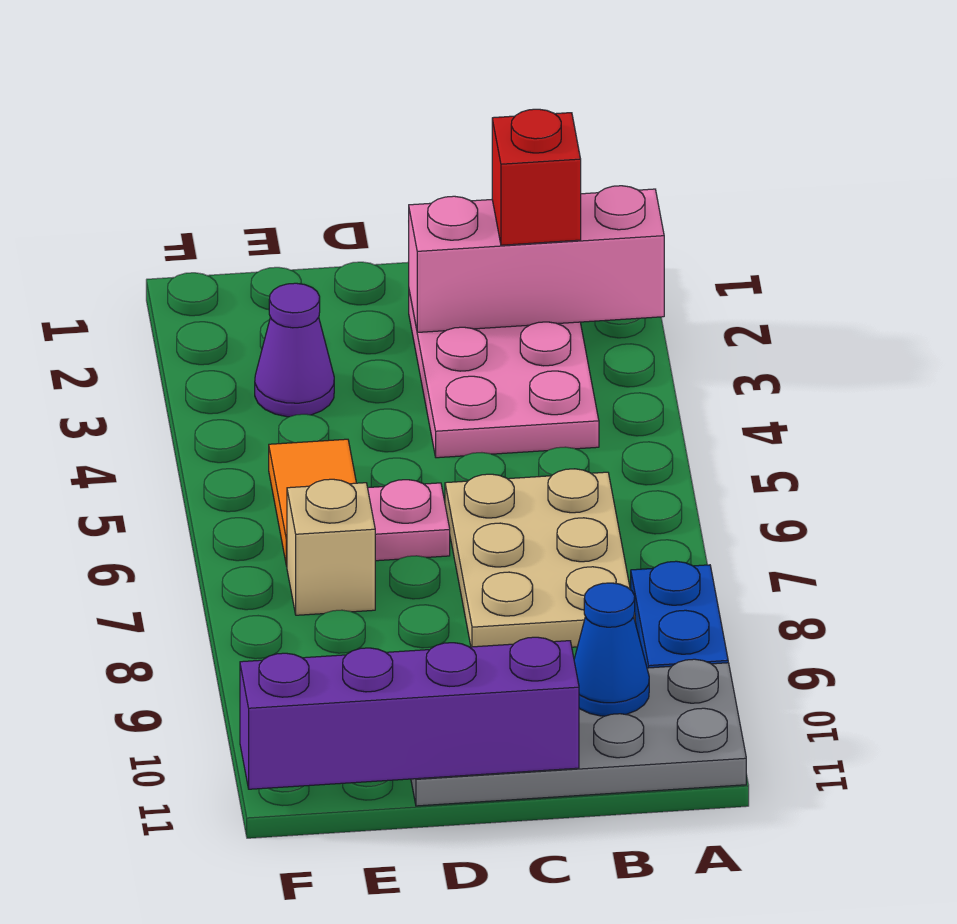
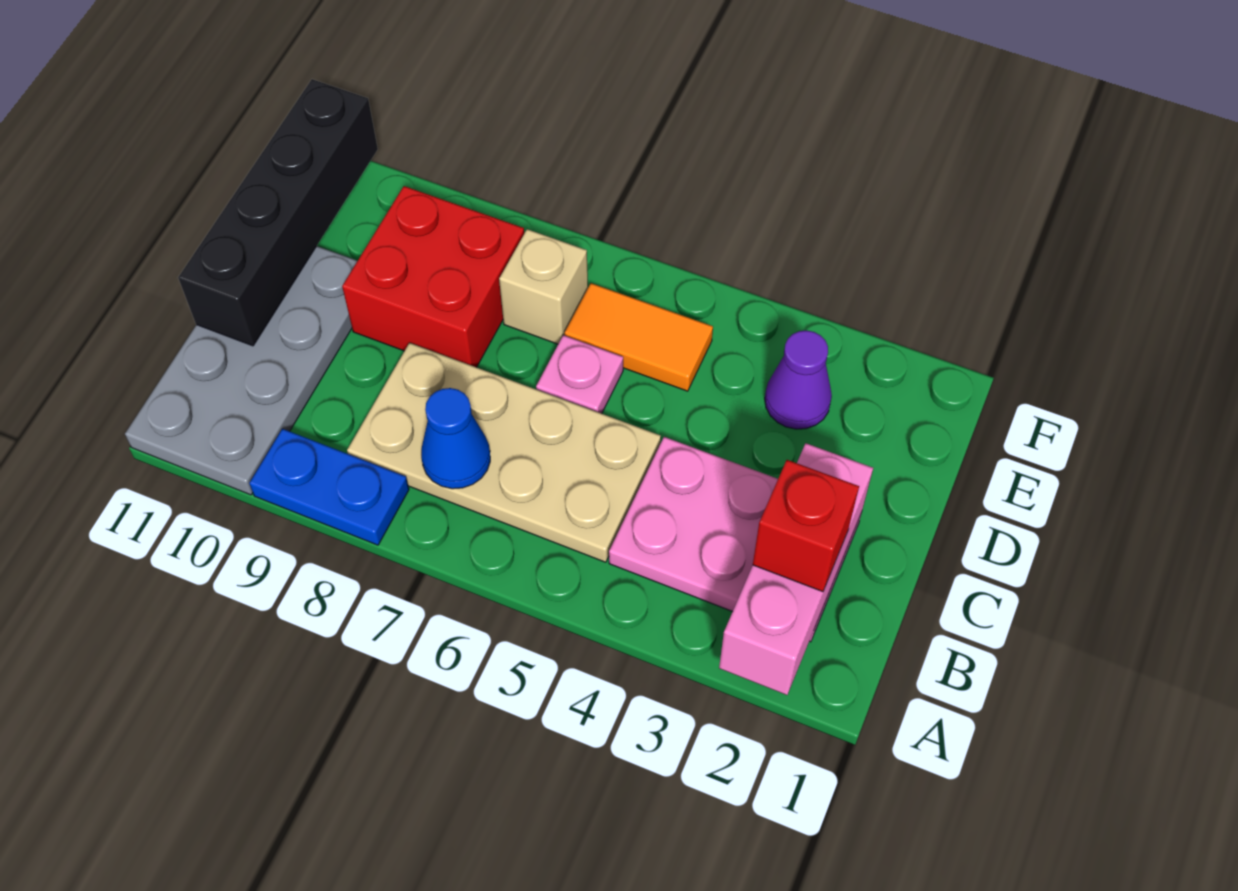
tan plate B6:C8 level 1 -> tan plate B5:C8 level 1
blue cone B10 level 2 -> blue cone B7 level 2
purple brick C11:F11 level 2 -> black brick C11:F11 level 2
none -> red brick D8:E9 level 1

